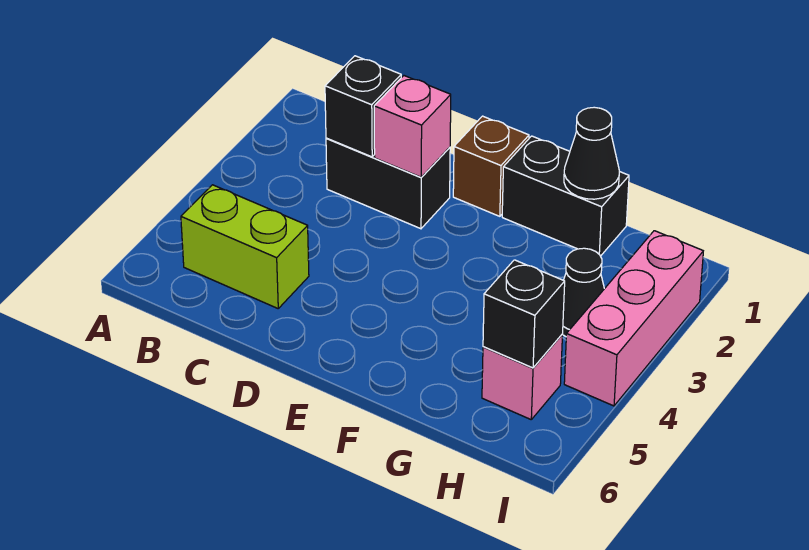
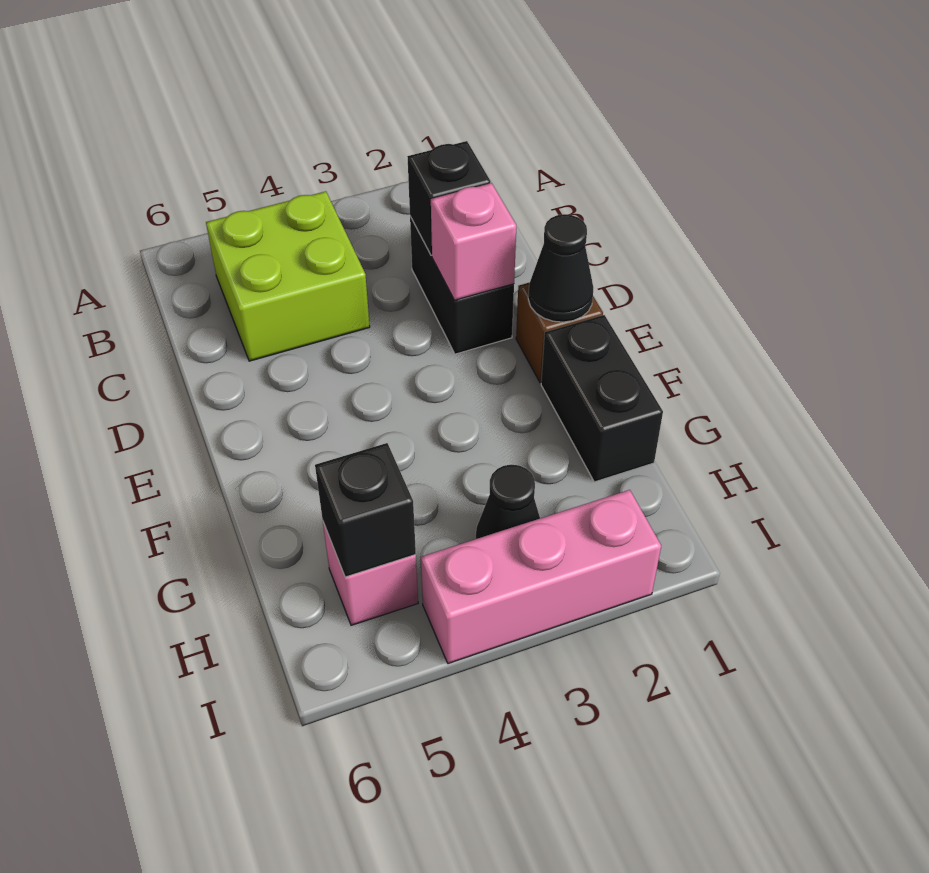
lime brick B5:C5 level 1 -> lime brick B4:C5 level 1
black cone G1 level 2 -> black cone E1 level 2

